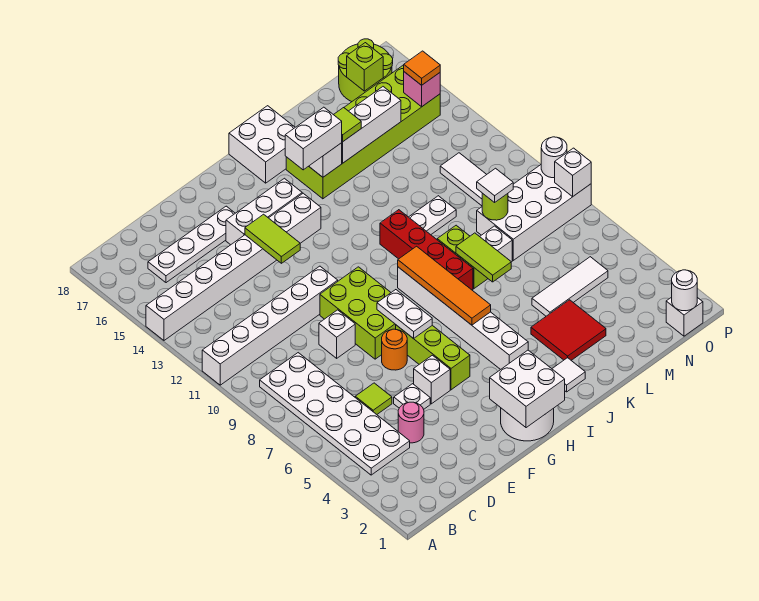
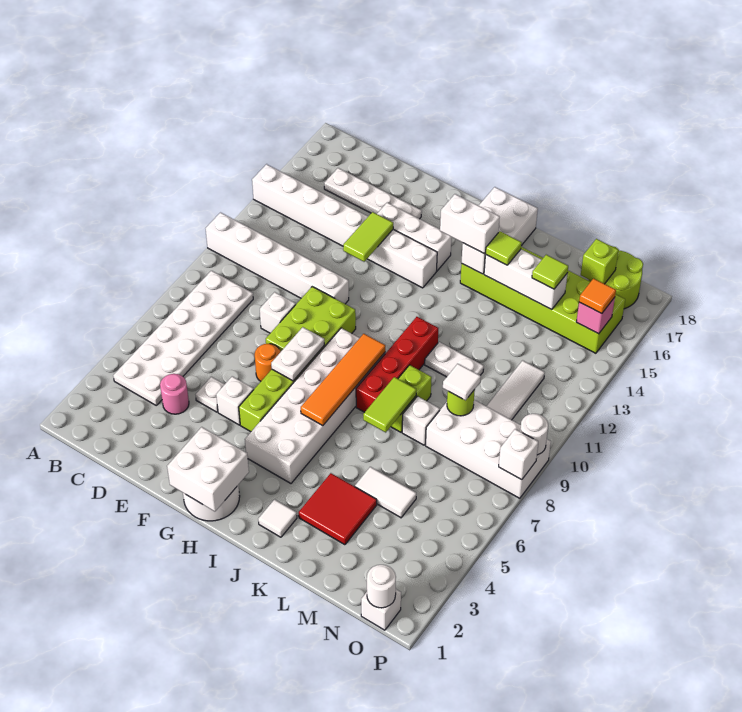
lime tile D6 level 1 -> lime tile M15 level 3
white brick I4:I9 level 1 -> white brick H4:I9 level 1
white tile L5:N5 level 1 -> white tile L5:M5 level 1

